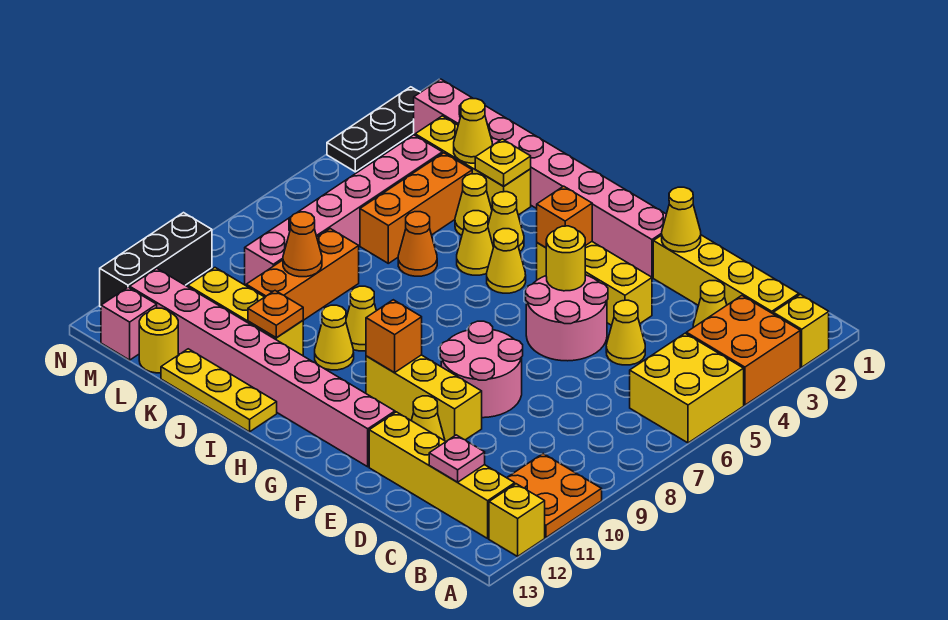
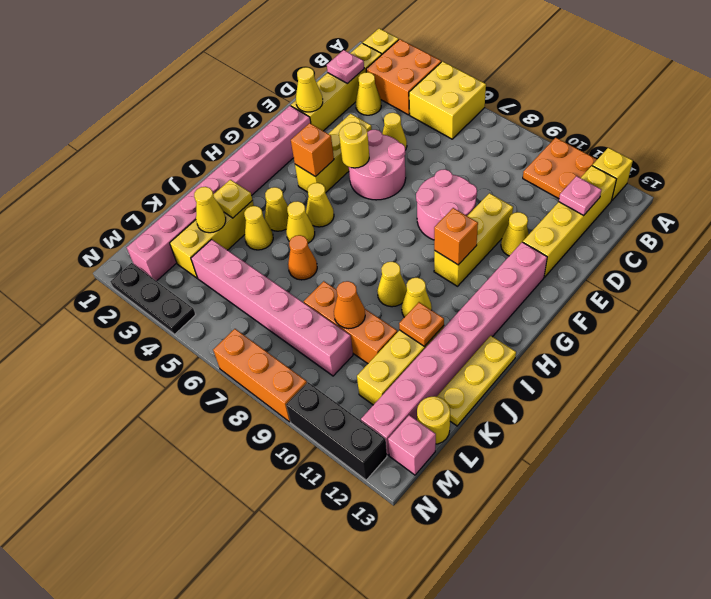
none -> pink plate C2 level 2
orange brick K4:K6 level 1 -> orange brick N7:N9 level 1

